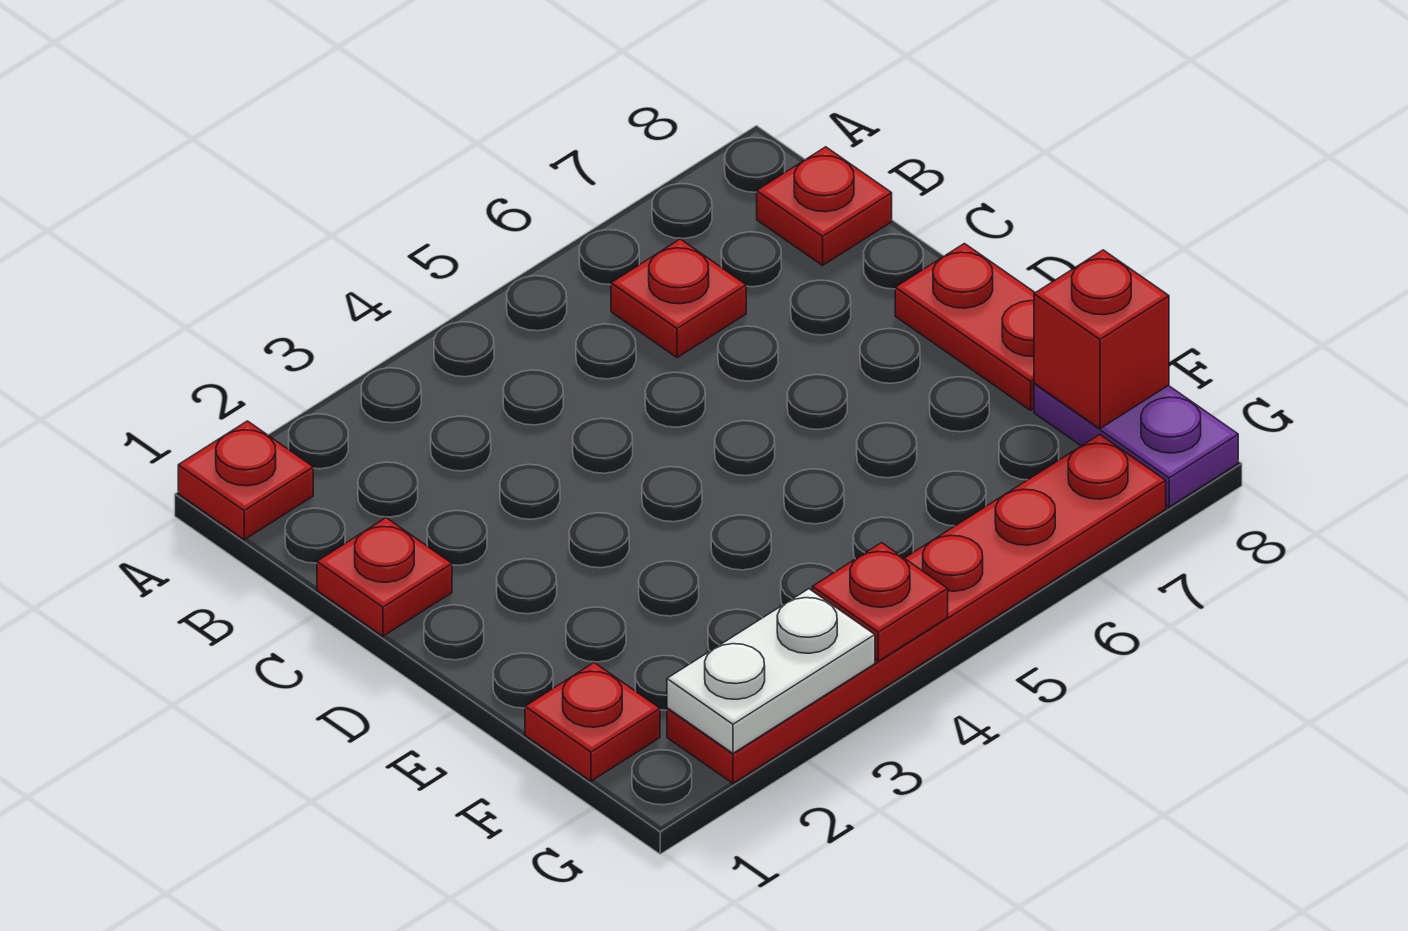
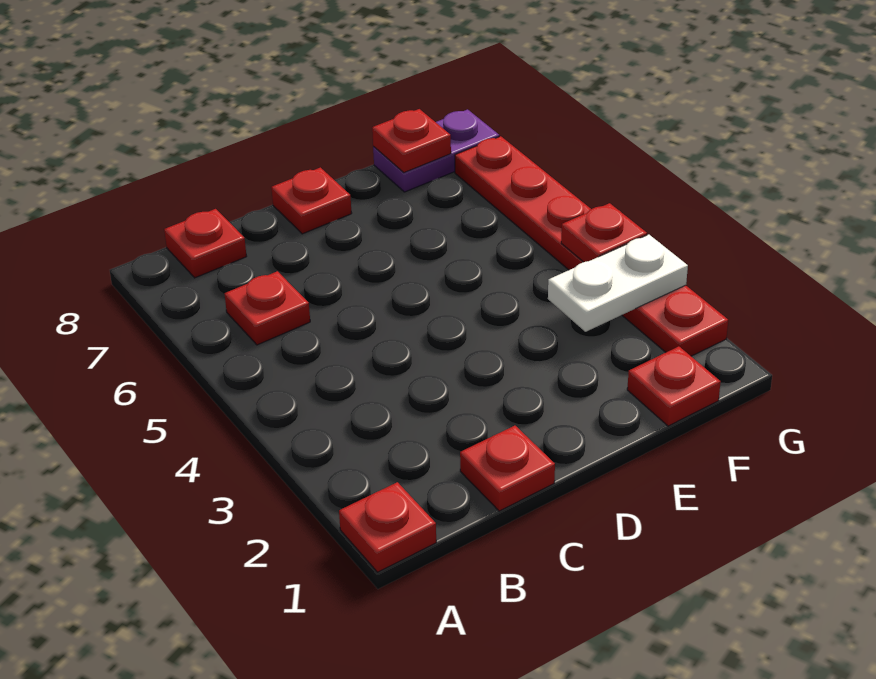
red plate D8:E8 level 1 -> red plate D8 level 1
red brick F8 level 2 -> red plate F8 level 2
white plate G2:G3 level 2 -> white plate F3:G3 level 2

